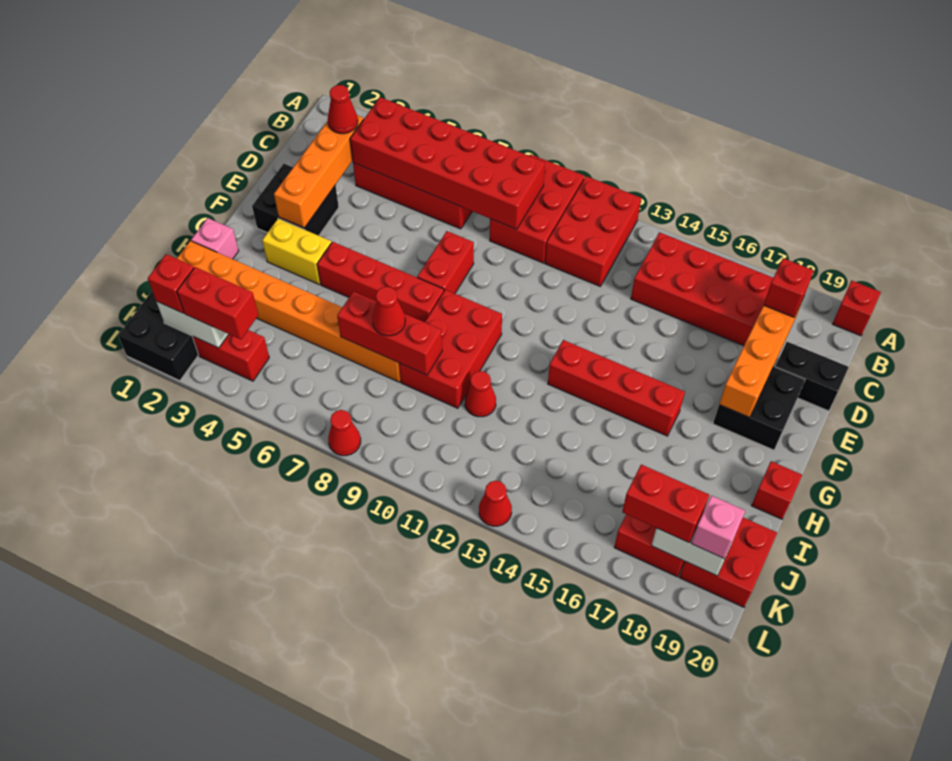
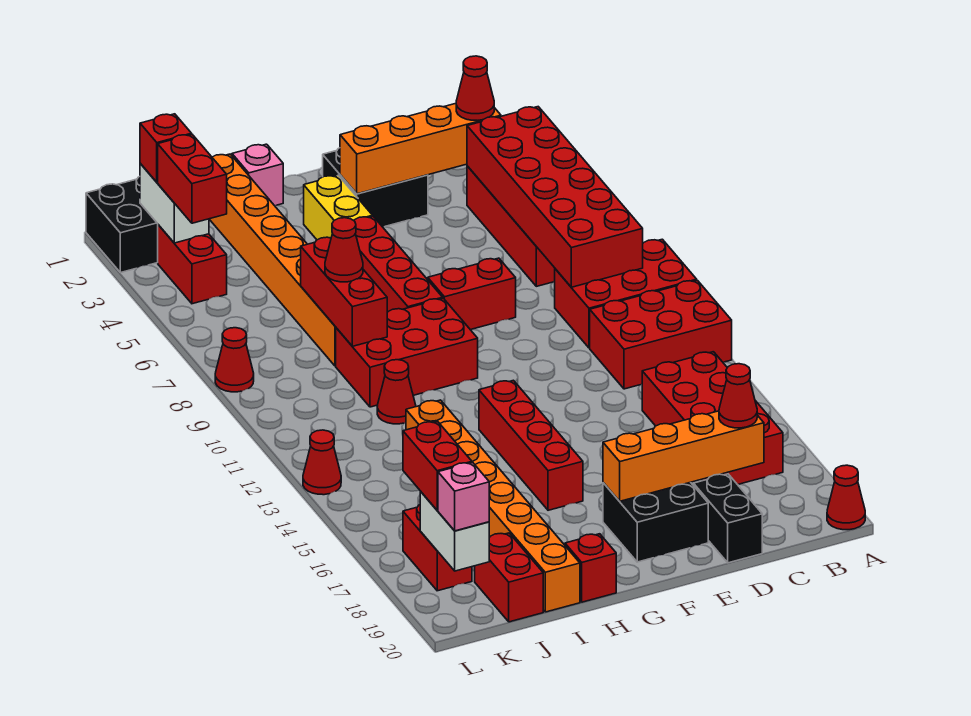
red brick A20 level 1 -> red cone A20 level 1
red brick C18 level 3 -> red cone C18 level 3
none -> orange brick I13:I20 level 1
red brick J19:K20 level 1 -> red brick J19:J20 level 1

